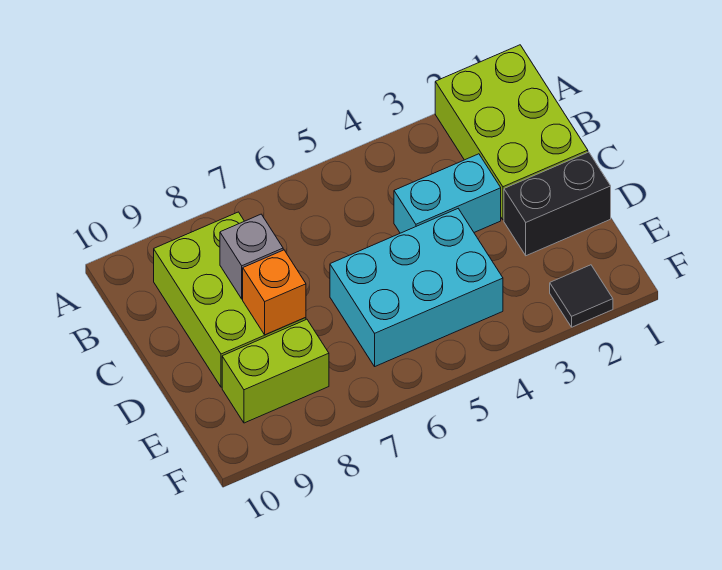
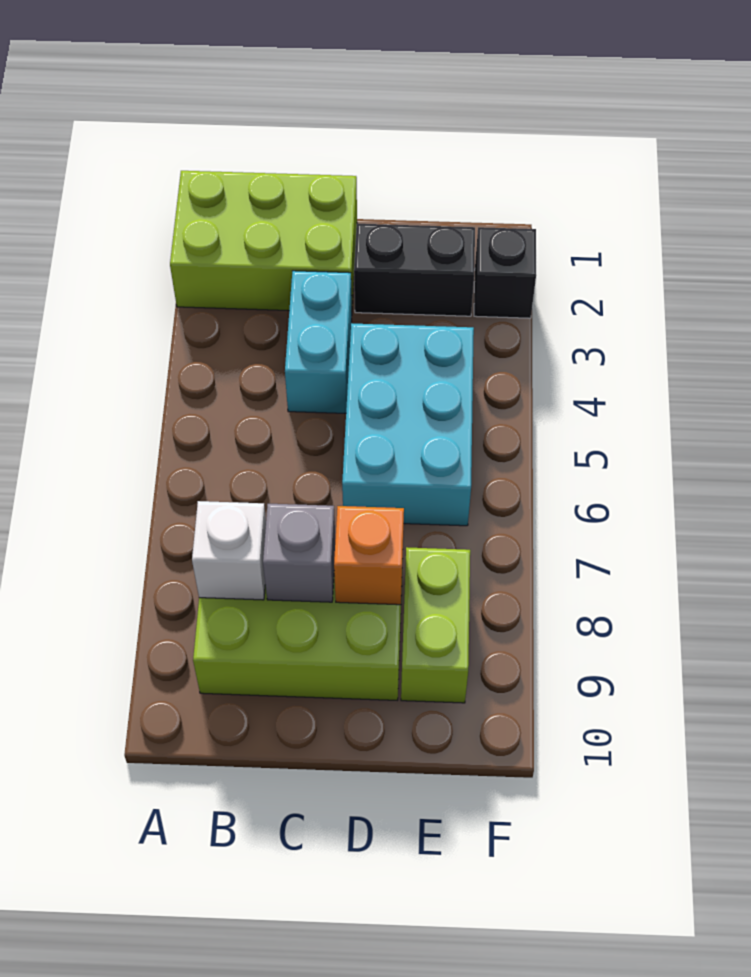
none -> white brick B8 level 2
black brick D1:D2 level 1 -> black brick D2:E2 level 1
black tile F2 level 1 -> black brick F2 level 1

